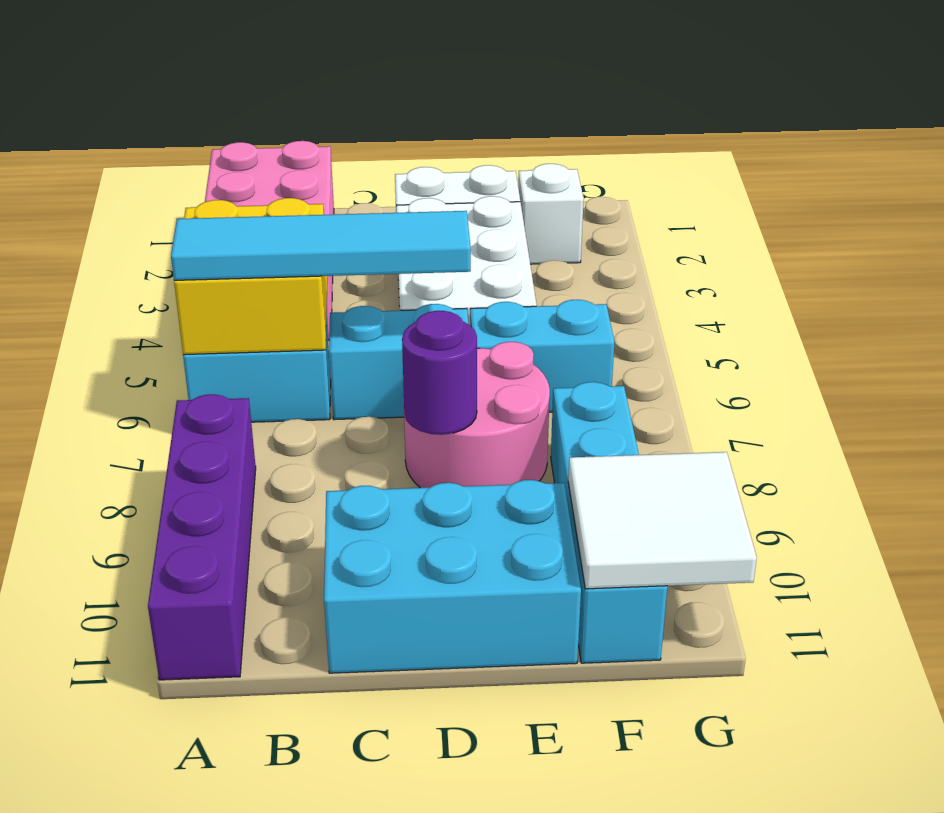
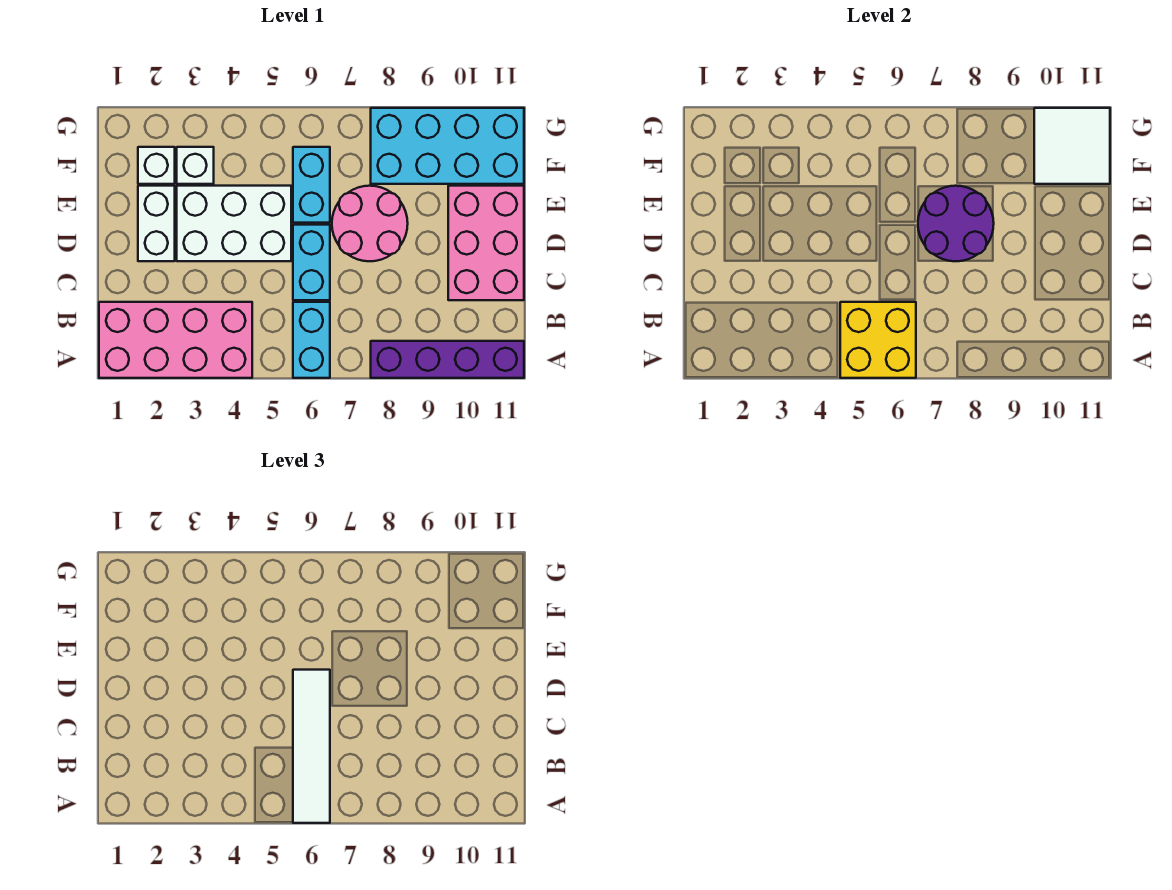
cyan tile A6:D6 level 3 -> white tile A6:D6 level 3
cyan brick C10:E11 level 1 -> pink brick C10:E11 level 1
purple round brick D8 level 2 -> purple round brick D7:E8 level 2
none -> white brick F3 level 1
cyan brick F8:F11 level 1 -> cyan brick F8:G11 level 1

